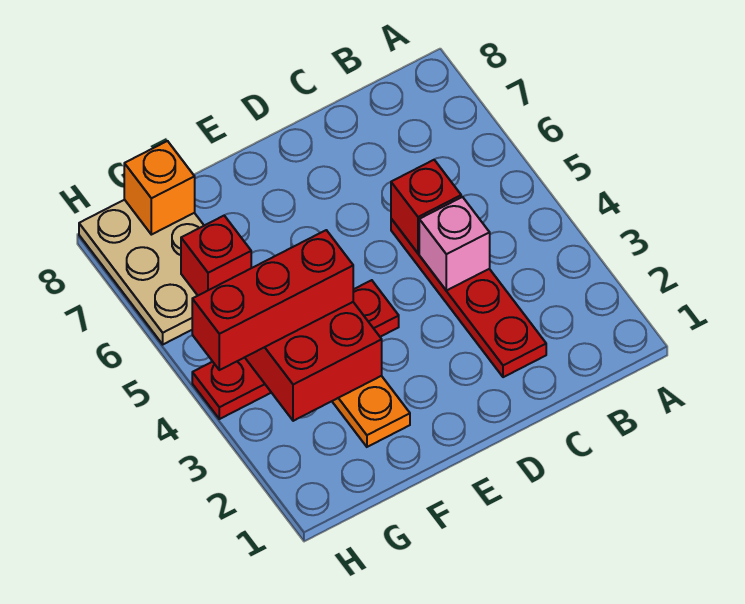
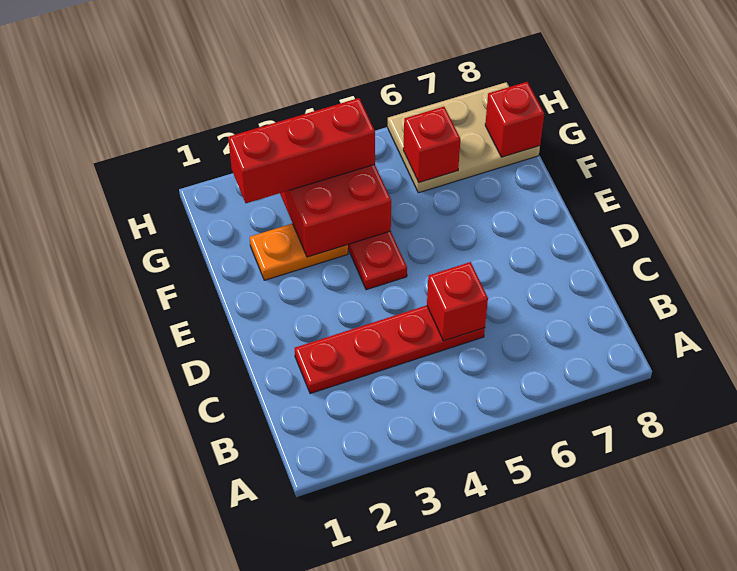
pink brick C4 level 2 -> none
red brick F4:H4 level 3 -> red brick G2:G4 level 3
orange brick G8 level 2 -> red brick G8 level 2

